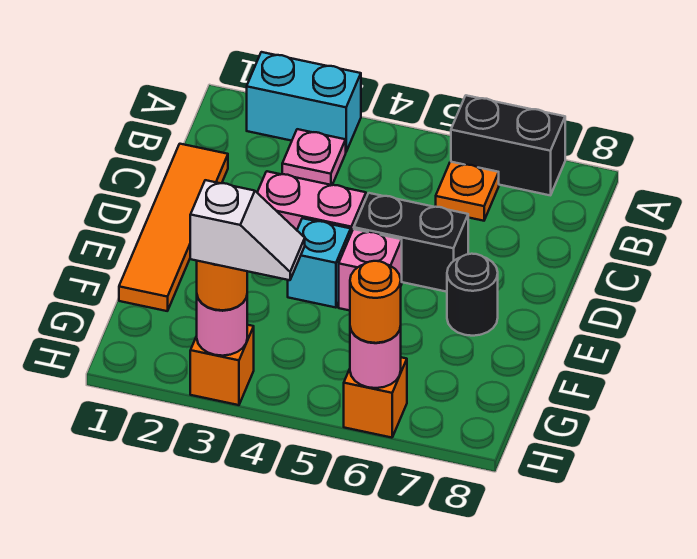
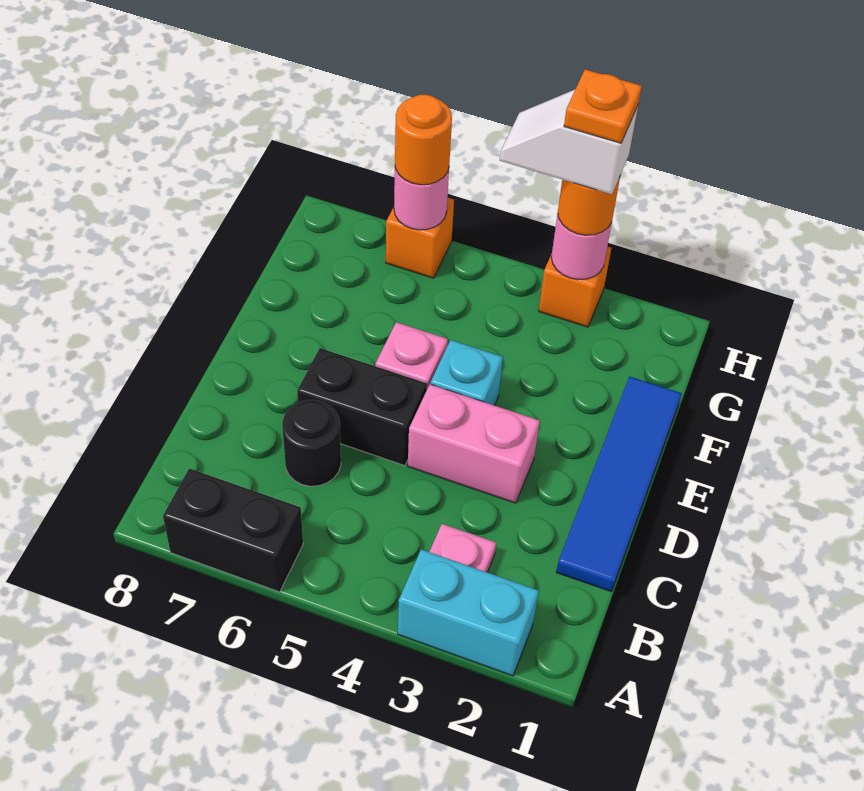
orange plate B6 level 1 -> orange plate H3 level 5
orange tile C1:F1 level 1 -> blue tile C1:F1 level 1
black round brick E7 level 1 -> black round brick C6 level 1

